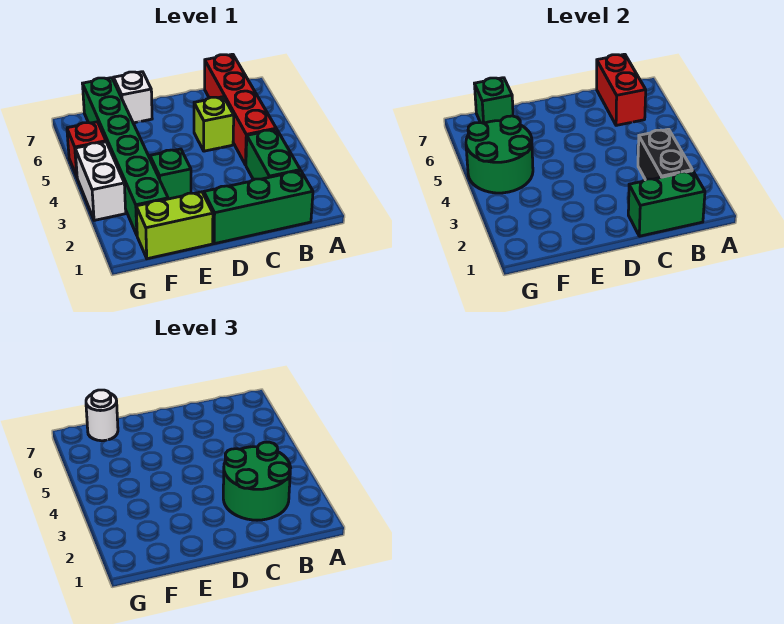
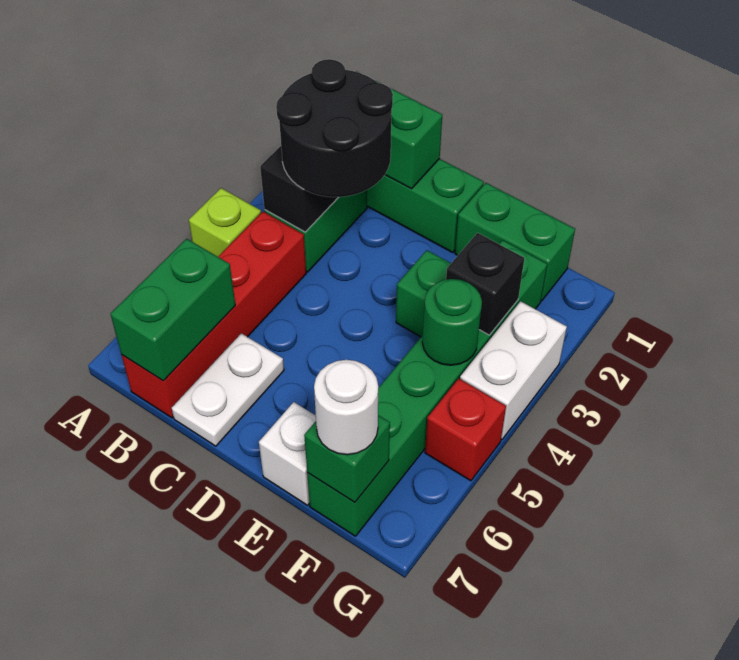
green round brick B2:C3 level 3 -> black round brick B2:C3 level 3
red brick B6:B7 level 2 -> green brick B6:B7 level 2
lime brick C5 level 1 -> lime brick A4 level 1
none -> white plate C6:C7 level 1
lime brick E1:F1 level 1 -> green brick E1:F1 level 1
none -> black brick F3 level 2
green round brick F4:G5 level 2 -> green round brick F4 level 2

